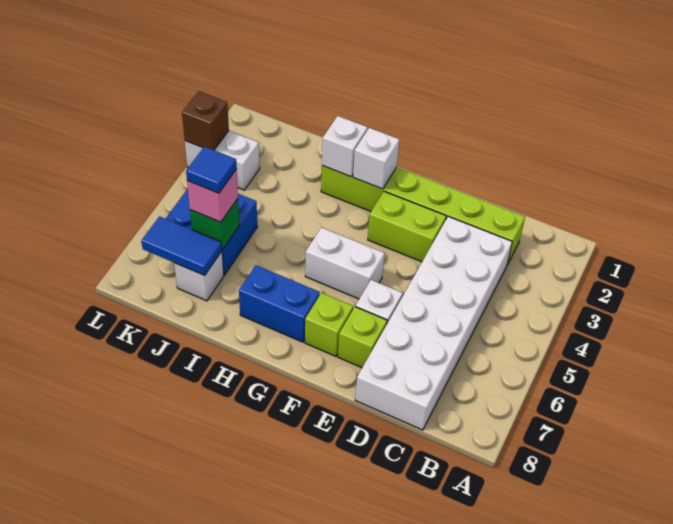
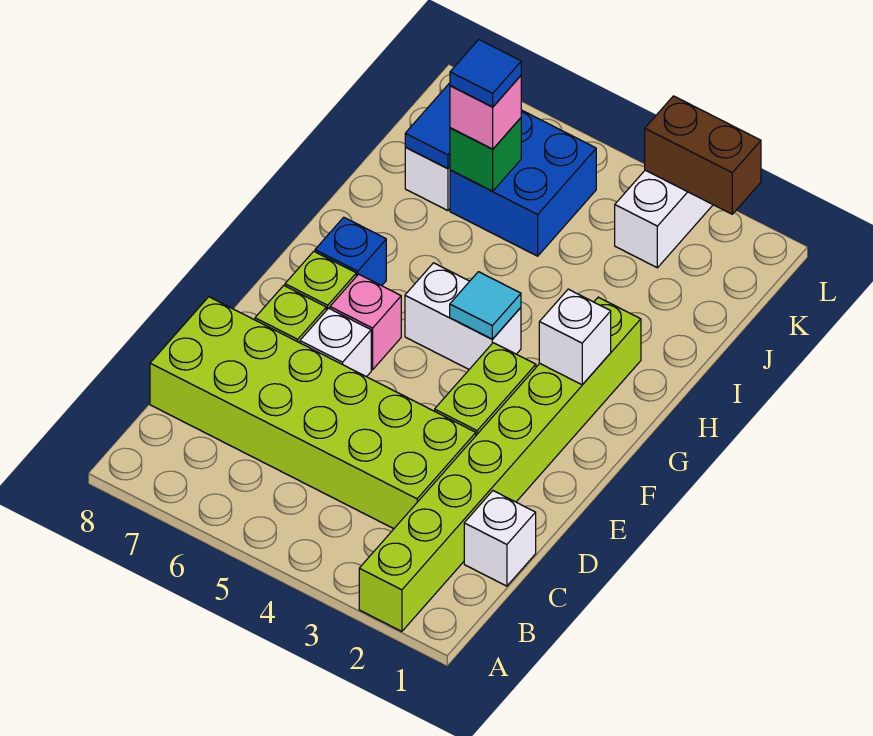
lime brick C2:H2 level 1 -> lime brick A2:H2 level 1
white brick C3:D8 level 1 -> lime brick C3:D8 level 1
white brick F5:G5 level 1 -> white brick G4:G5 level 1
none -> pink brick F6 level 1
none -> cyan tile G4 level 2
blue brick G7:H7 level 1 -> blue brick G7 level 1
white brick H2 level 2 -> white brick C1 level 1
brown brick L3 level 2 -> brown brick L2:L3 level 2

